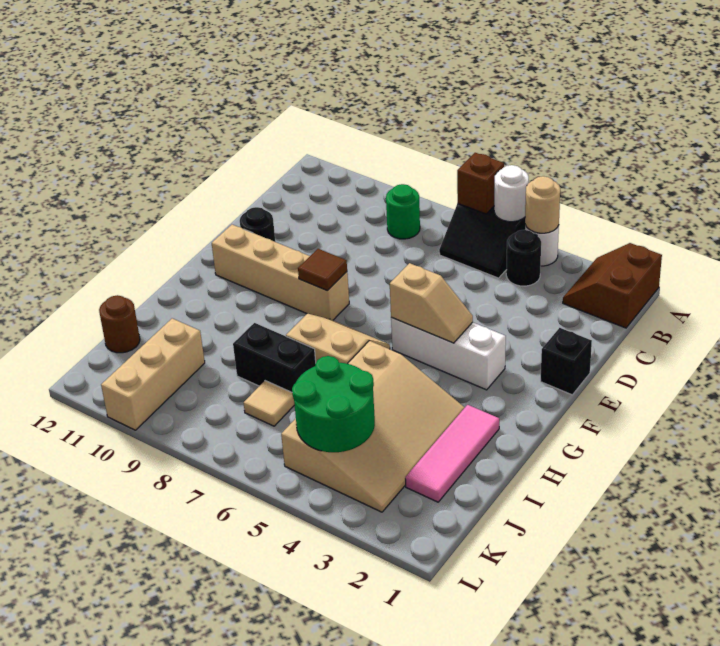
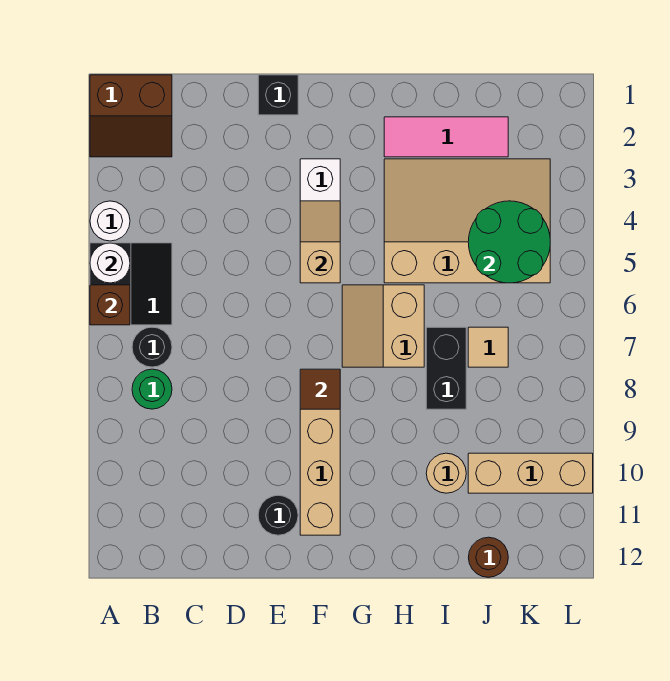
tan round brick A4 level 2 -> tan round brick I10 level 1
black round brick B4 level 1 -> black round brick B7 level 1

